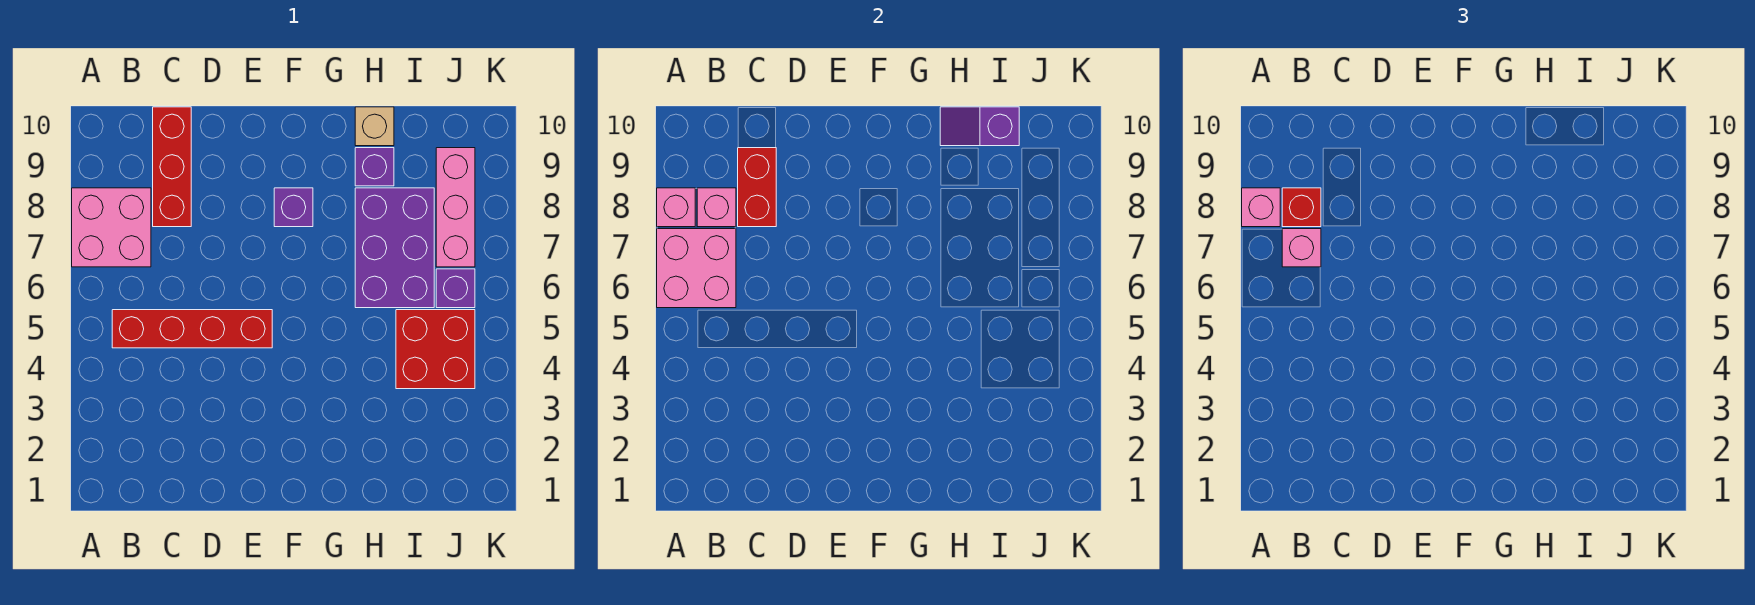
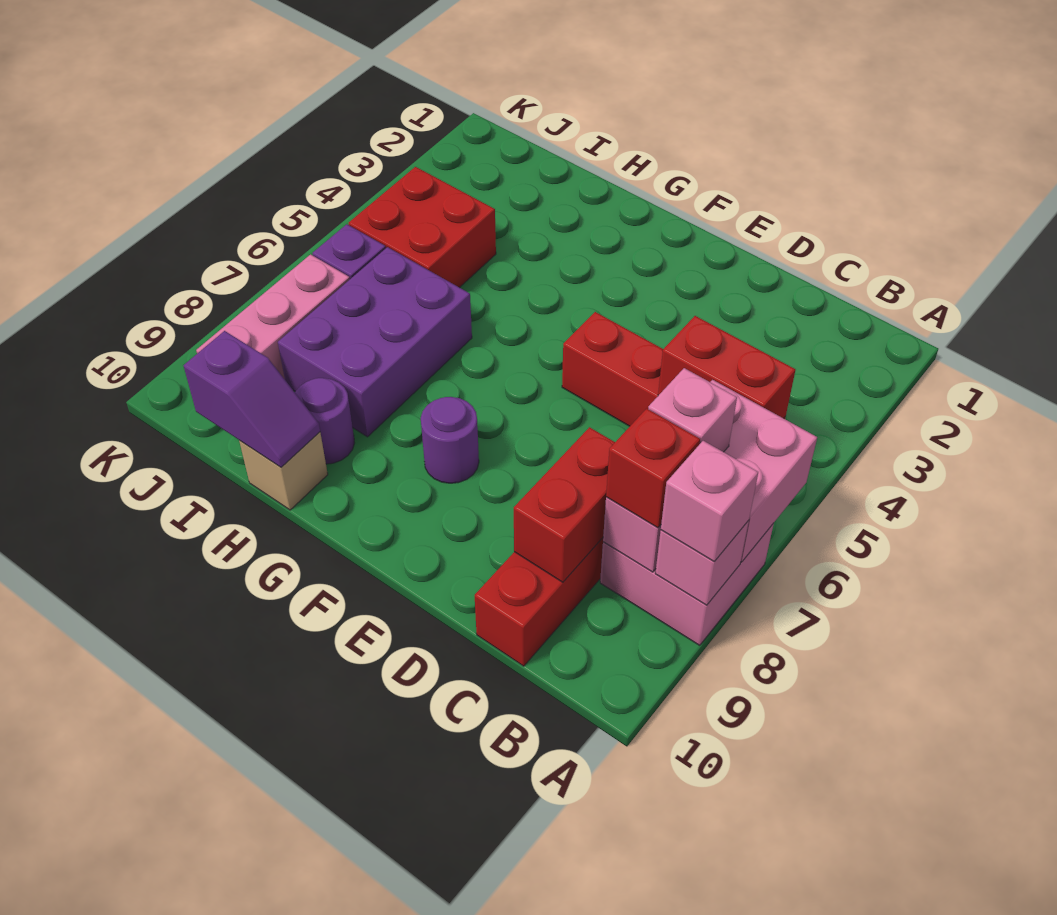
none -> red brick B5:C5 level 2
purple brick F8 level 1 -> purple round brick F8 level 1
purple brick H9 level 1 -> purple round brick H9 level 1

